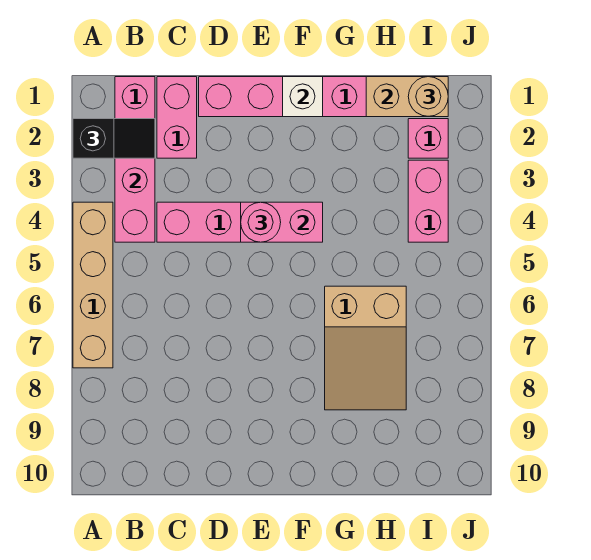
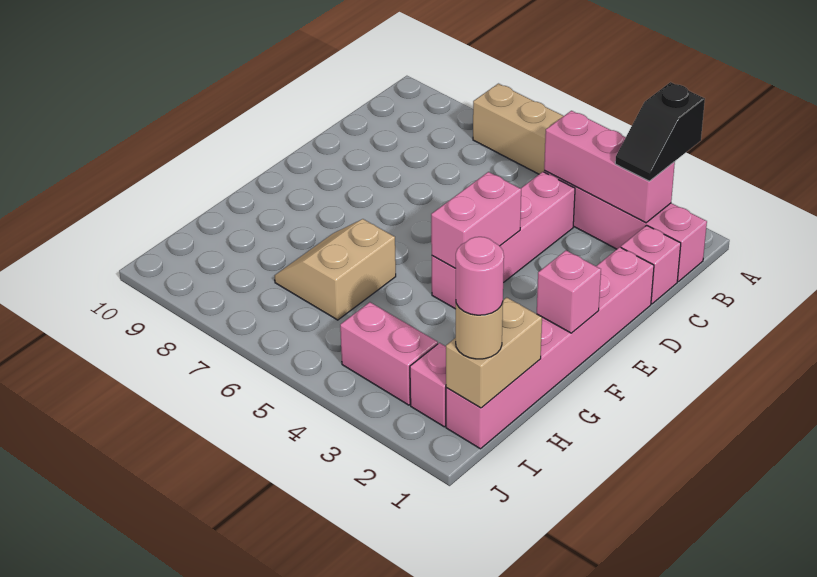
pink brick C1:C2 level 1 -> pink brick C1 level 1
pink round brick E4 level 3 -> pink round brick I1 level 4
white brick F1 level 2 -> pink brick F1 level 2
tan slope G6:H8 level 1 top 6 -> tan slope G6:H7 level 1 top 6

